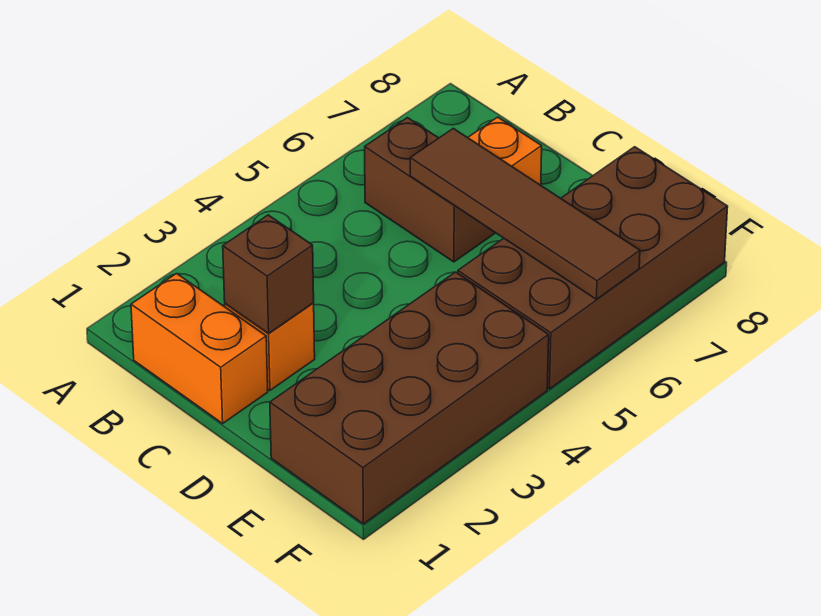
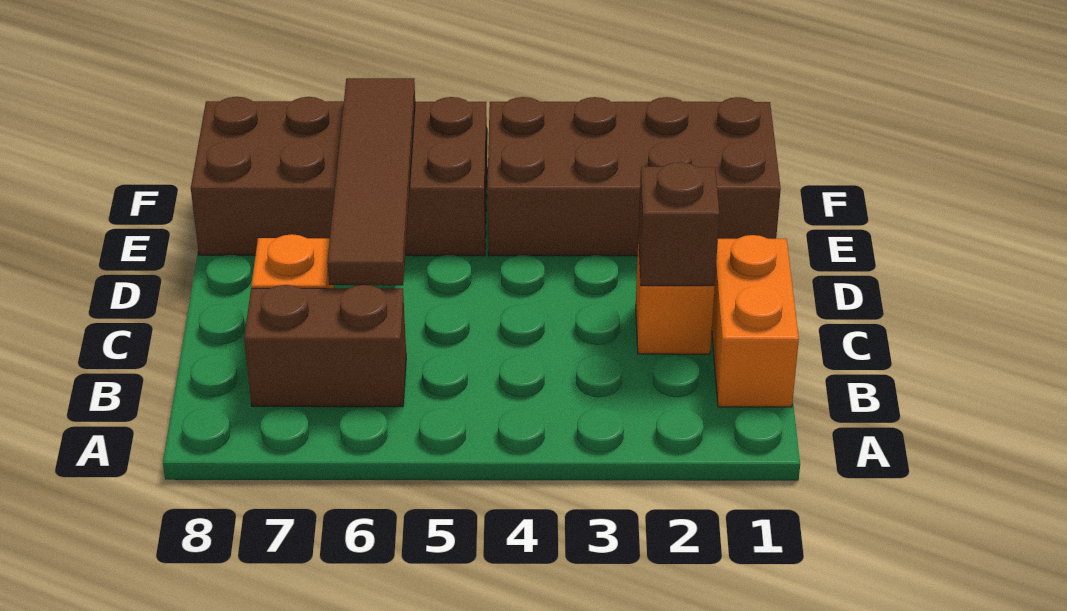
brown brick B6:C6 level 1 -> brown brick B6:B7 level 1

